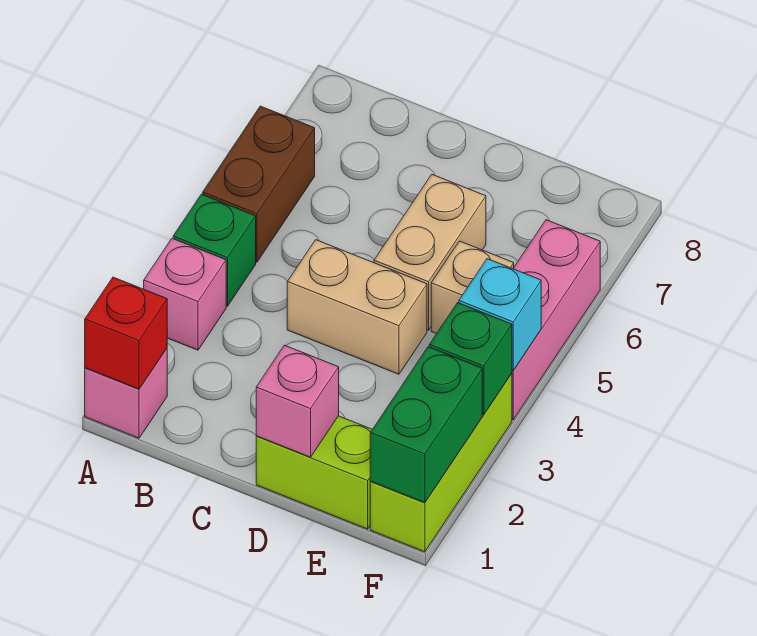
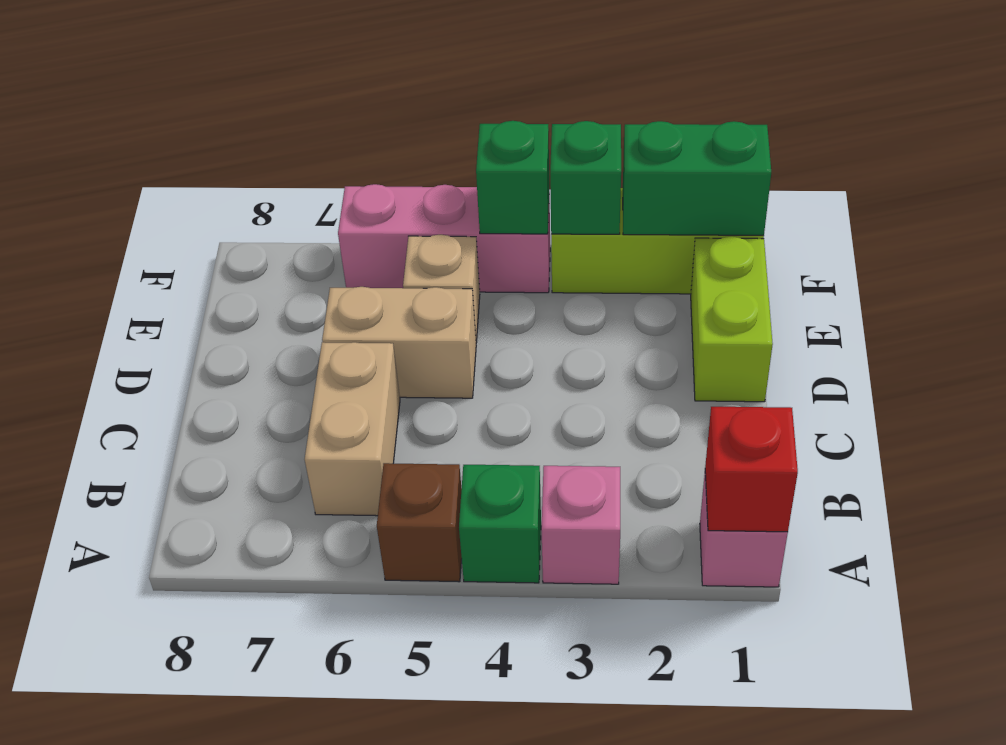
brown brick A5:A6 level 1 -> brown brick A5 level 1
tan brick C4:D4 level 1 -> tan brick B6:C6 level 1
pink brick D1 level 2 -> none
cyan brick F4 level 2 -> green brick F4 level 2

